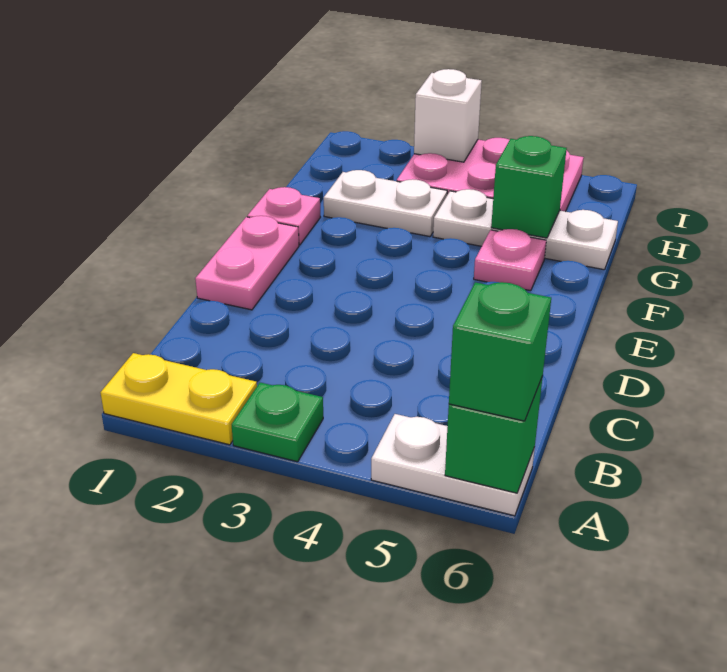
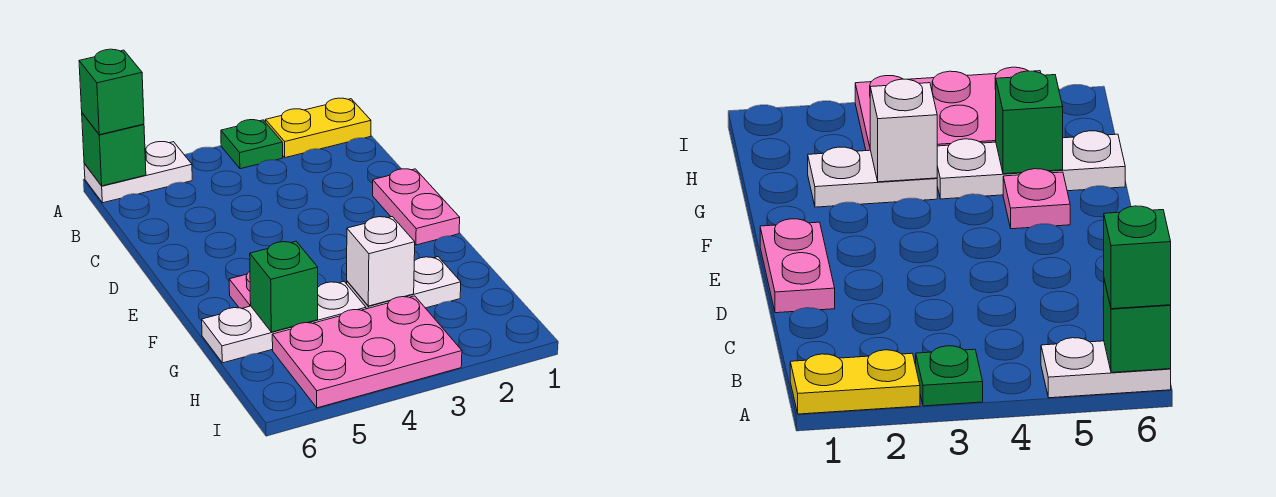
pink plate F1 level 1 -> none
white brick I3 level 2 -> white brick G3 level 2

